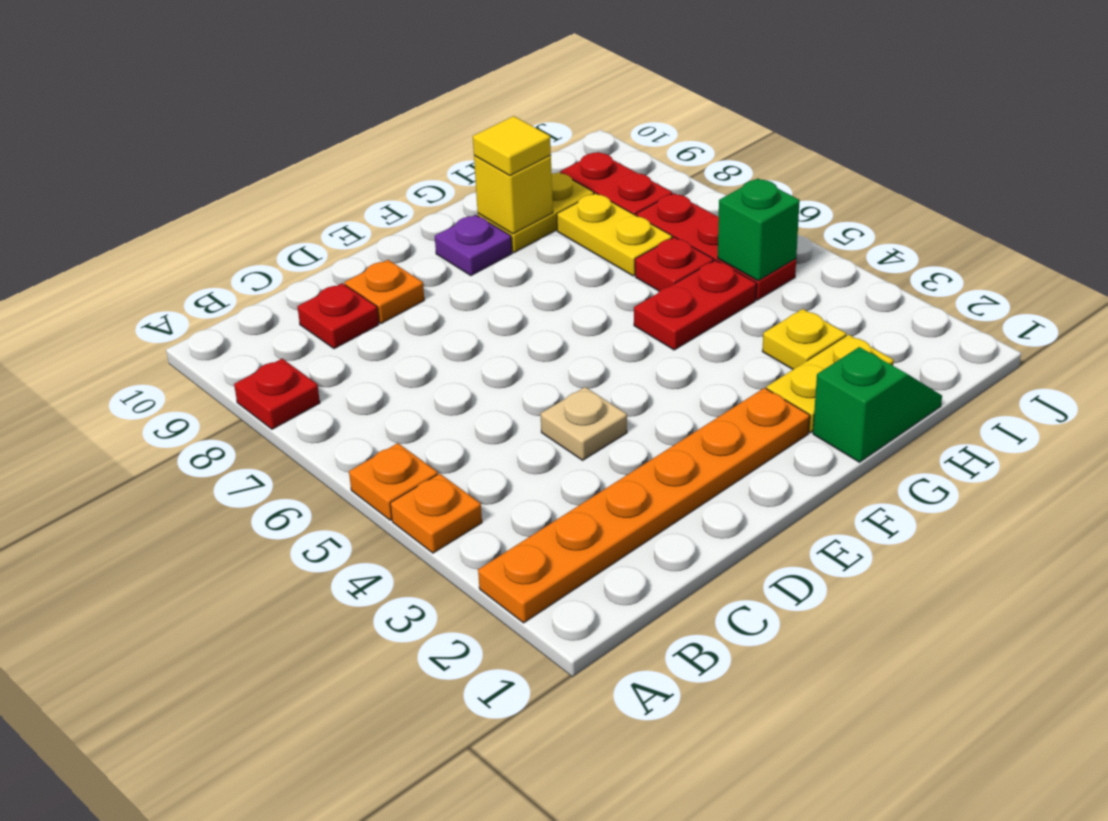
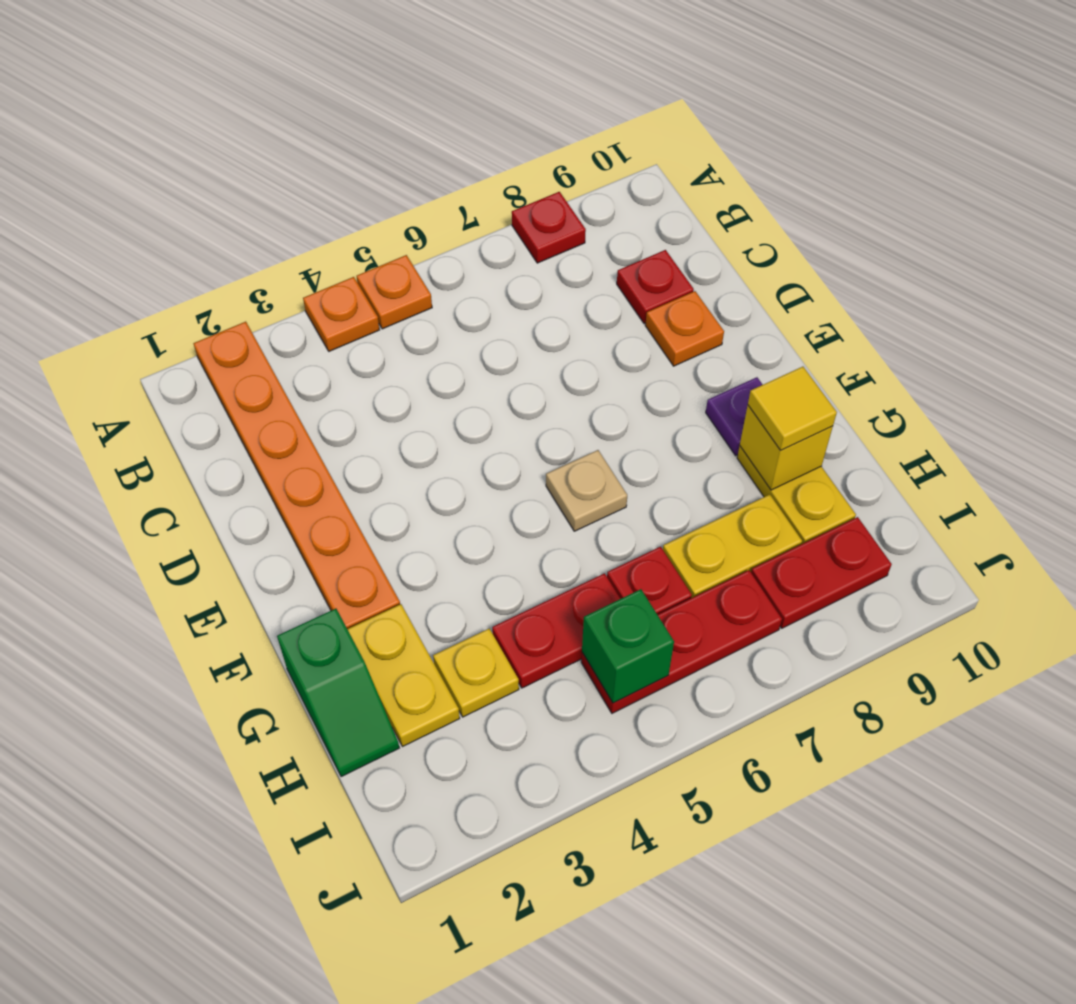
tan plate D4 level 1 -> tan plate F6 level 1
red plate G5:H5 level 1 -> red plate H4:H5 level 1

